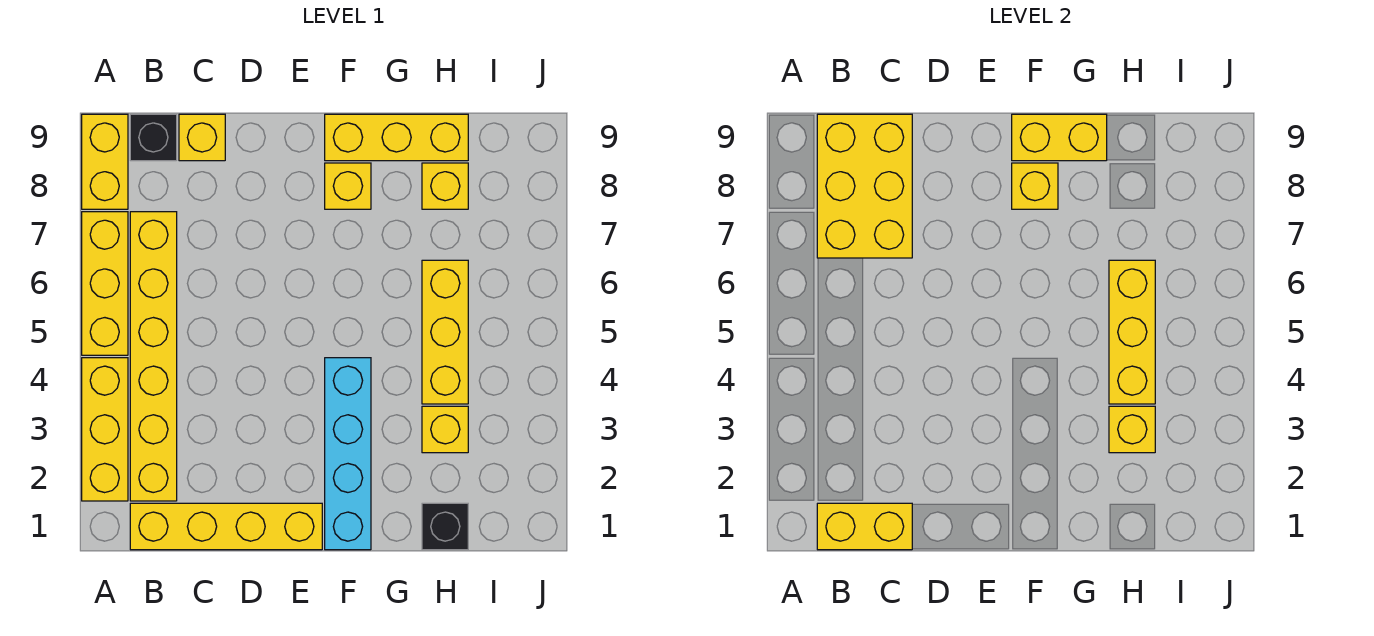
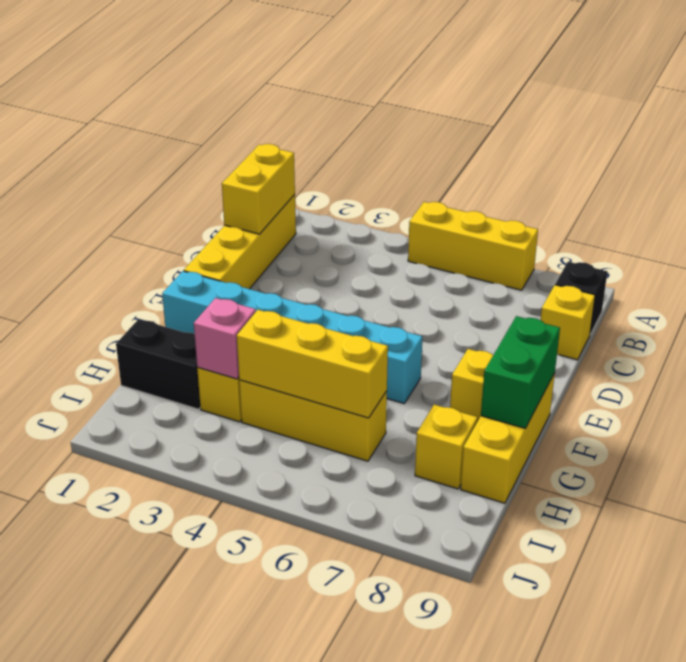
yellow brick A2:A4 level 1 -> none
yellow brick A8:A9 level 1 -> none
yellow brick B2:B7 level 1 -> none
yellow brick B7:C9 level 2 -> none
cyan brick F1:F4 level 1 -> cyan brick F1:F6 level 1
yellow brick F8 level 2 -> none
yellow brick F9:G9 level 2 -> green brick F9:G9 level 2
black brick H1 level 1 -> black brick H1:H2 level 1
yellow brick H3 level 2 -> pink brick H3 level 2

